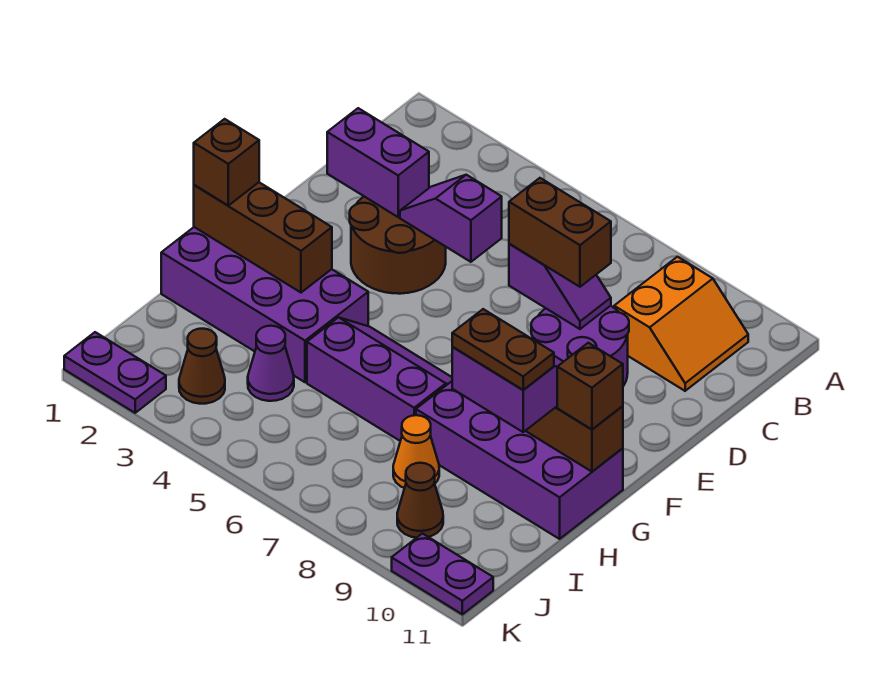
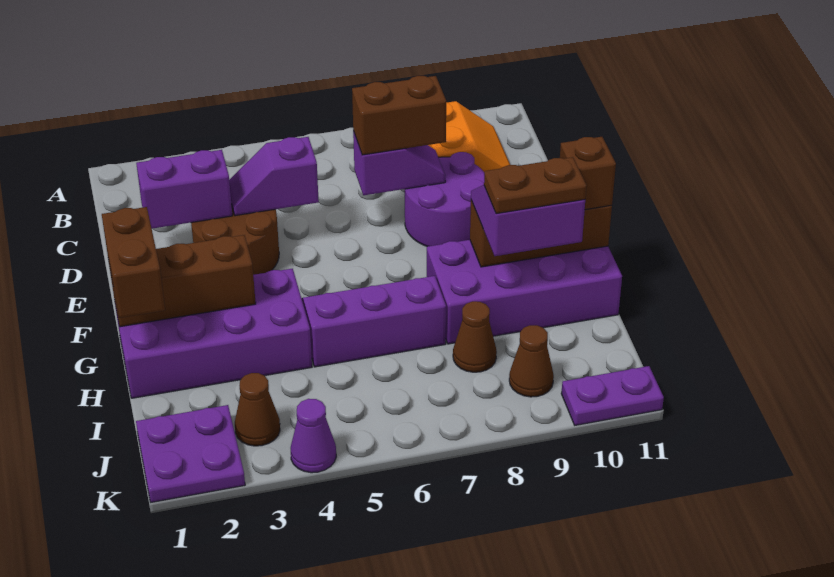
brown brick G1 level 3 -> brown brick G1:H1 level 3
purple cone I4 level 1 -> purple cone K4 level 1
orange cone I8 level 1 -> brown cone I8 level 1
purple plate K1:K2 level 1 -> purple plate J1:K2 level 1

